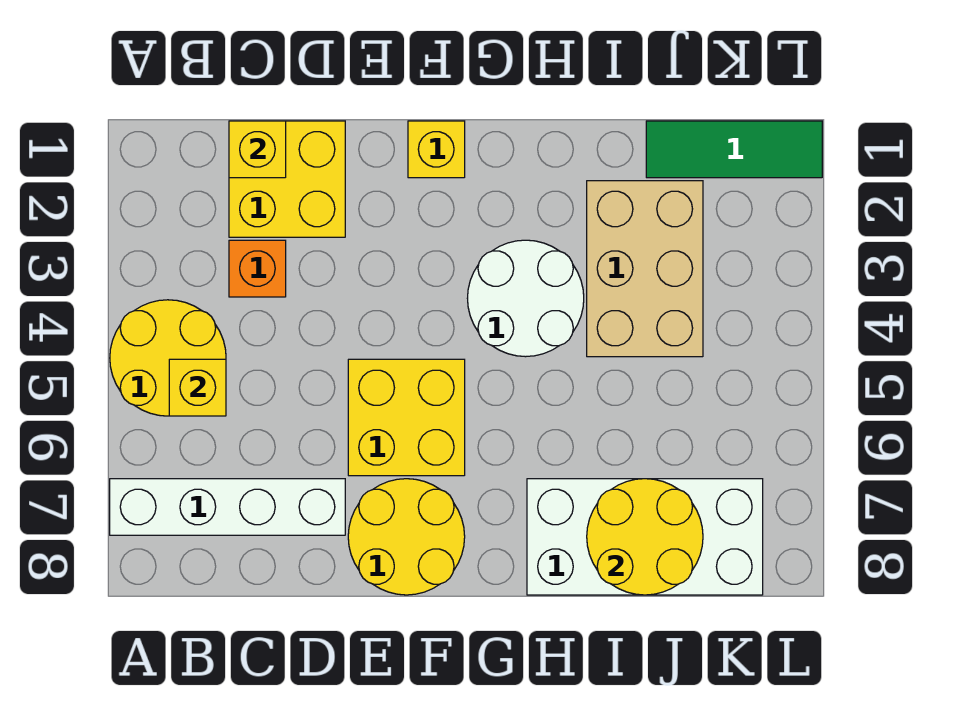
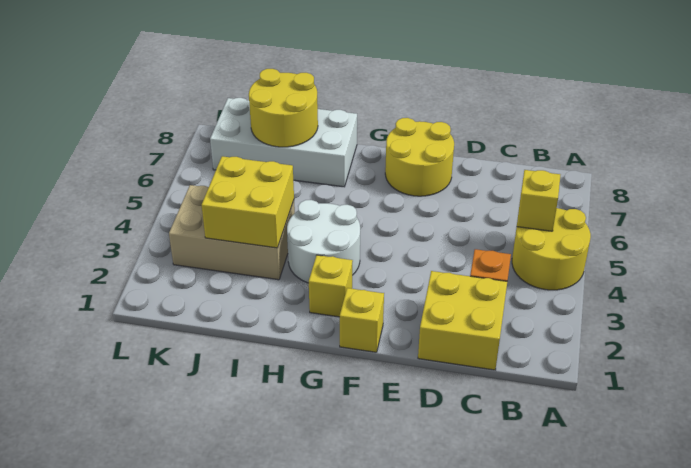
white brick A7:D7 level 1 -> none
yellow brick C1 level 2 -> yellow brick G2 level 1
yellow brick E5:F6 level 1 -> yellow brick I3:J4 level 2
tan brick I2:J4 level 1 -> tan brick I3:K4 level 1
green tile J1:L1 level 1 -> none

